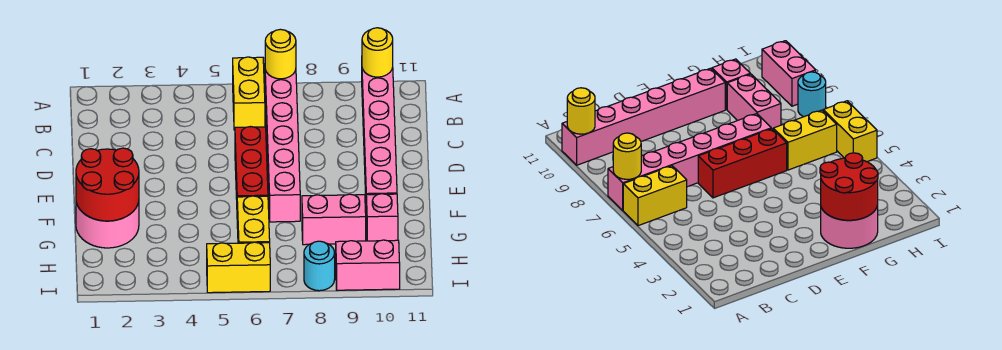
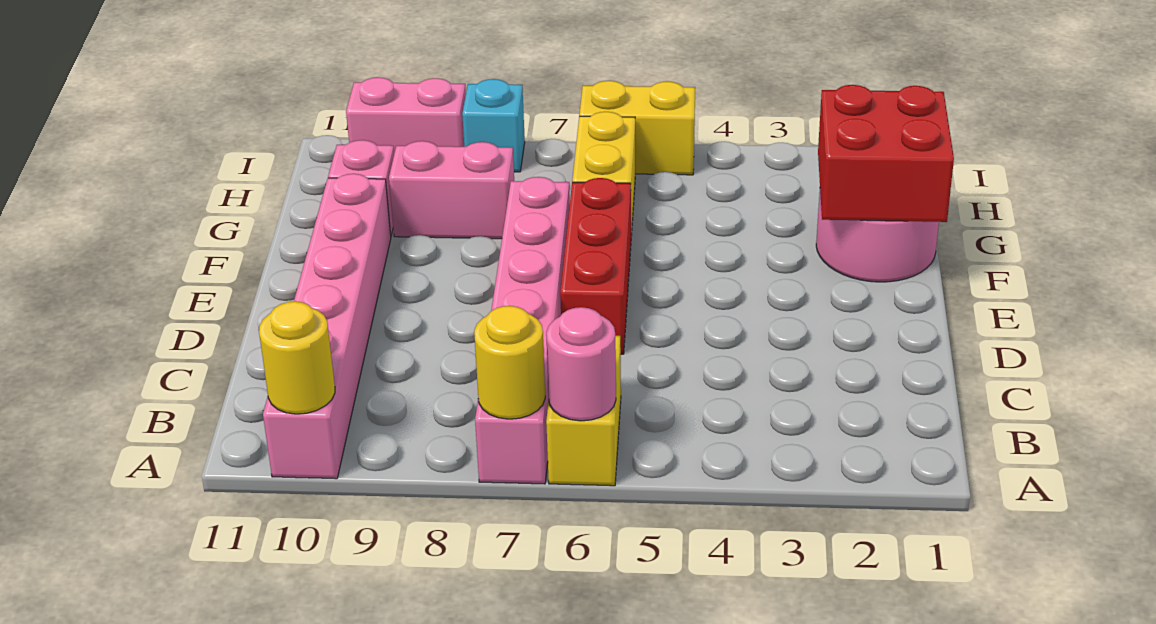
none -> pink round brick A6 level 2
red round brick F1:G2 level 2 -> red brick F1:G2 level 2
cyan round brick I8 level 1 -> cyan brick I8 level 1

